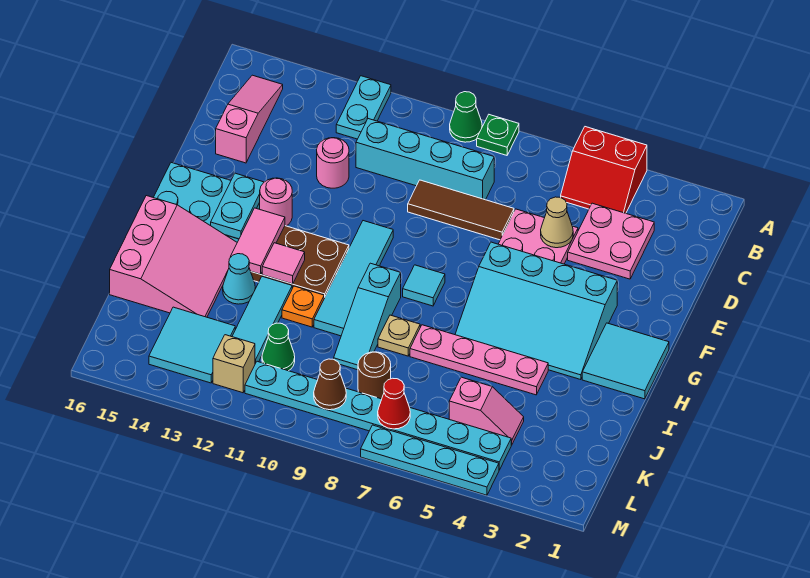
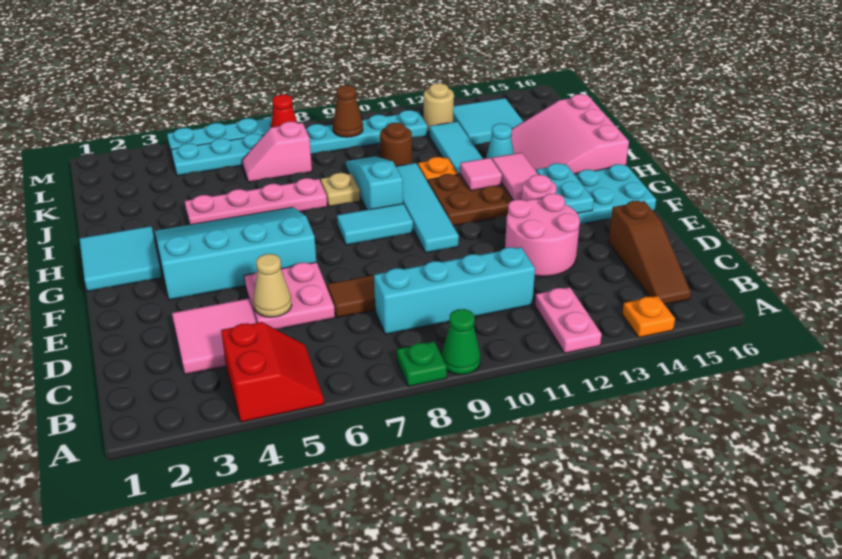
red slope A4:B5 level 1 top A -> red slope A4:B5 level 1 top 4
cyan plate A12:B12 level 1 -> pink plate A12:B12 level 1
none -> orange plate A14 level 1
pink slope B15:D15 level 1 top D -> brown slope B15:D15 level 1 top D
pink plate C3:D4 level 1 -> pink tile C3:D4 level 1
pink round brick D12 level 1 -> pink round brick D12:E13 level 1
cyan tile G8 level 1 -> cyan tile G8:G9 level 1
pink slope K4:K5 level 1 top 5 -> pink slope K6:K7 level 1 top 7
brown round brick K8 level 1 -> brown round brick J10 level 1
green cone K11 level 1 -> none
tan brick L12 level 1 -> tan round brick L12 level 1

